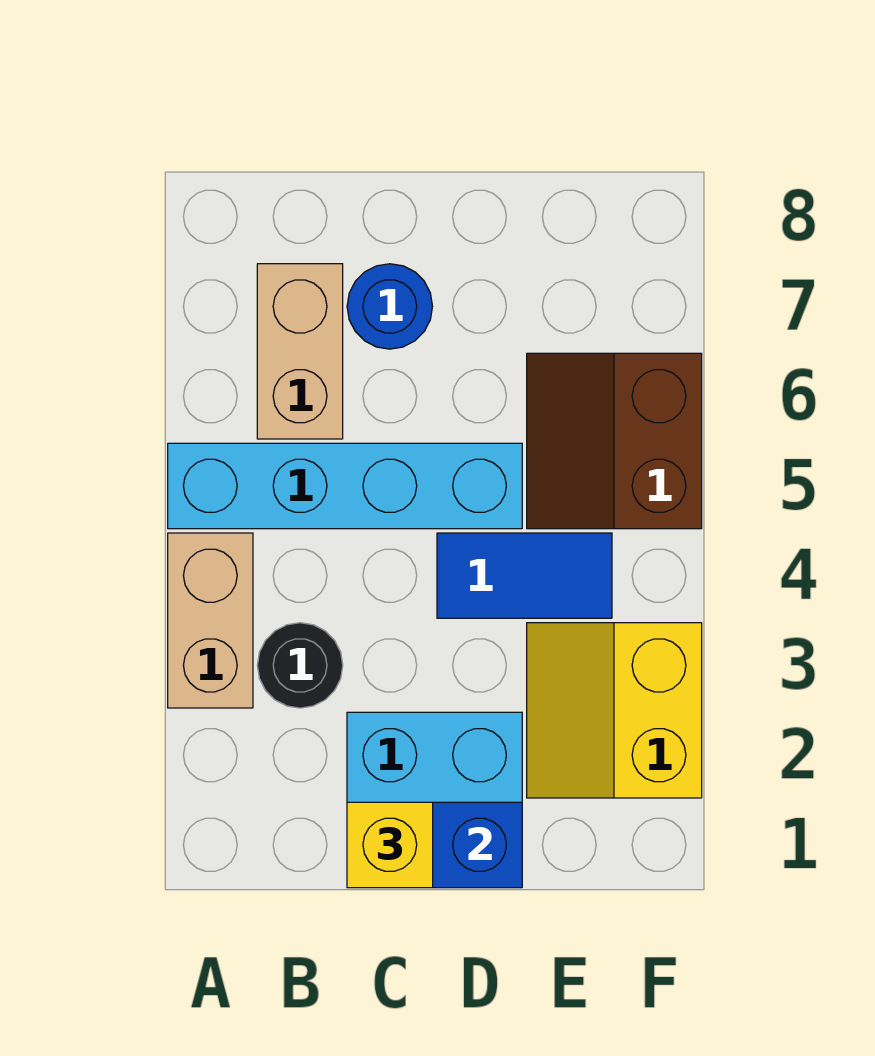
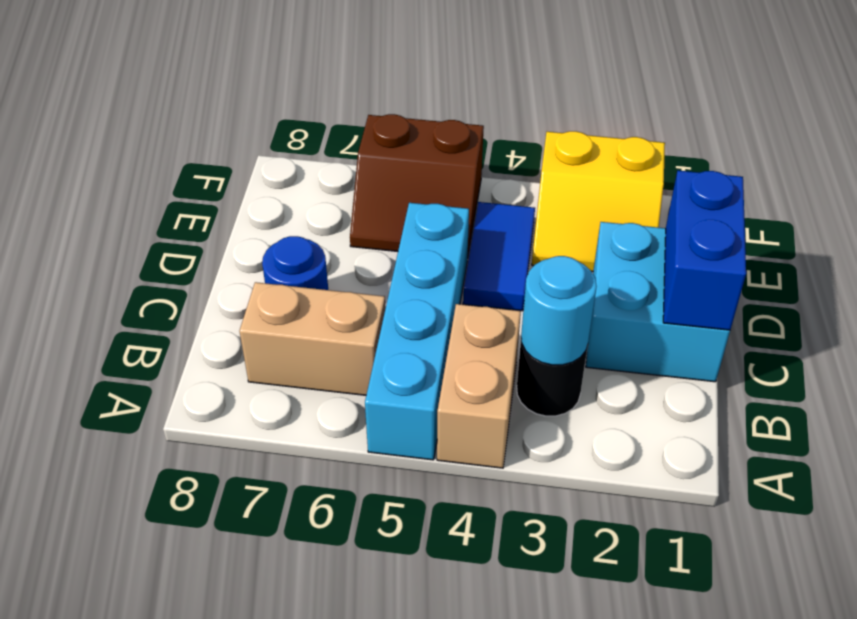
tan brick A3:A4 level 1 -> tan brick A4:B4 level 1
none -> cyan round brick B3 level 2
yellow brick C1 level 3 -> none

